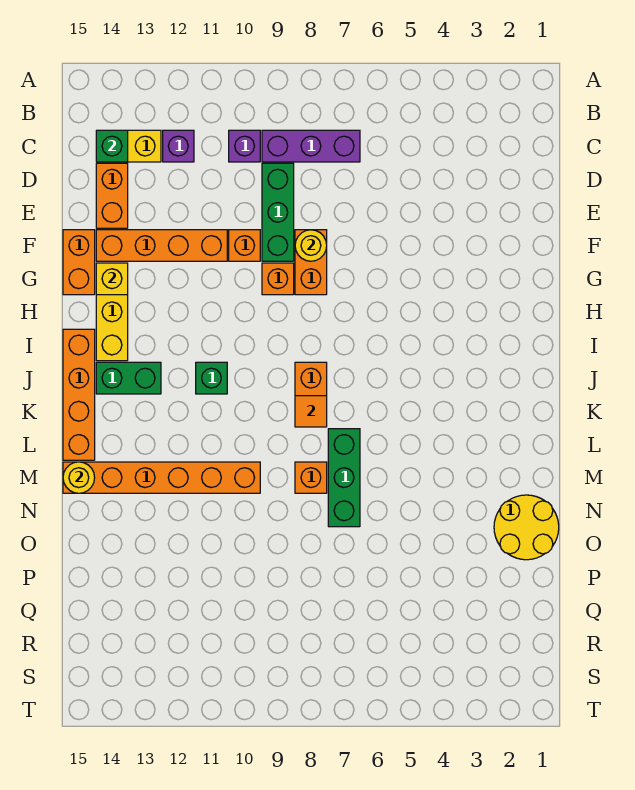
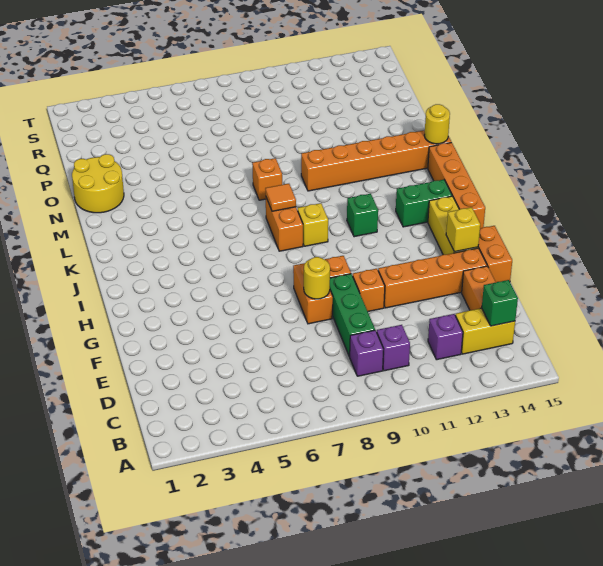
purple brick C7:C9 level 1 -> purple brick C9 level 1
none -> yellow brick J9 level 1
green brick L7:N7 level 1 -> none

